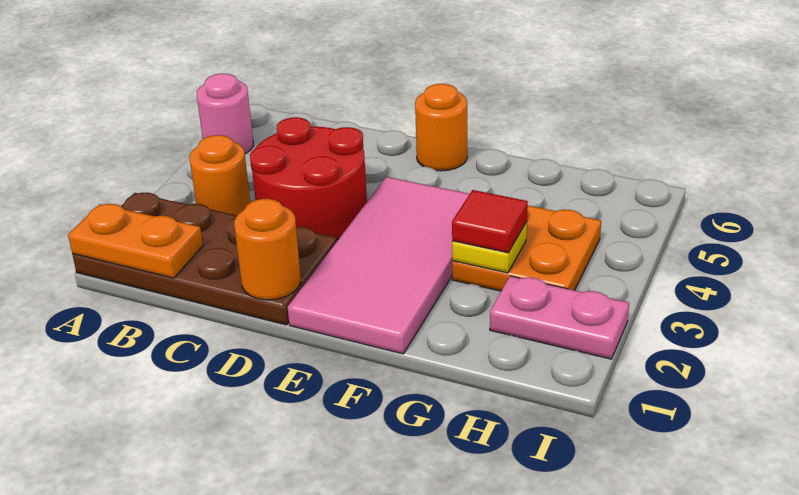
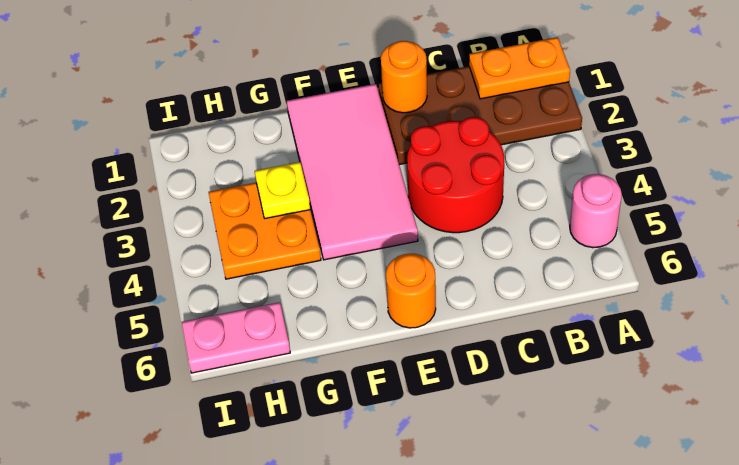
orange round brick B3 level 1 -> none
red tile G3 level 3 -> none
pink plate H2:I2 level 1 -> pink plate H6:I6 level 1

